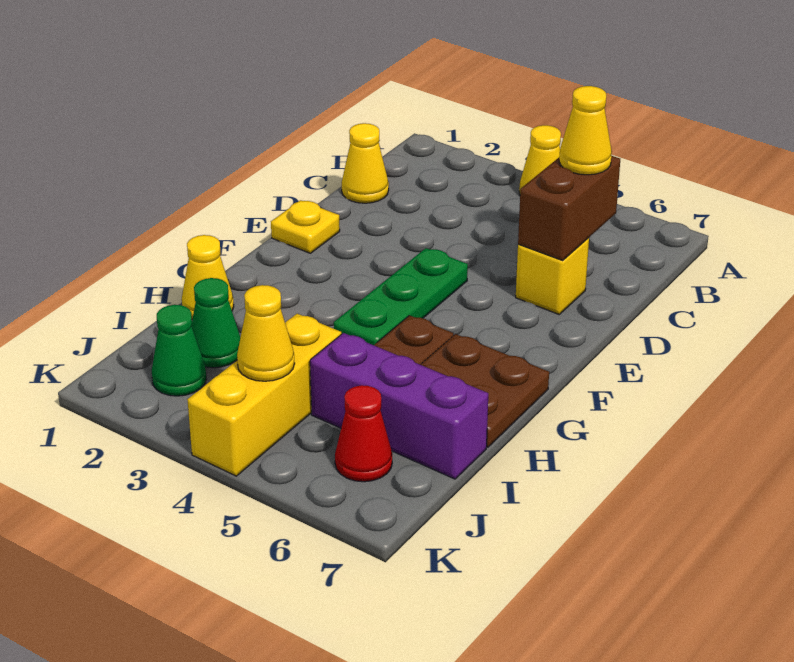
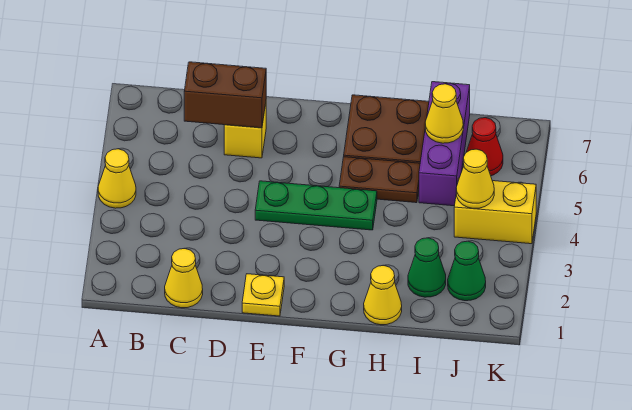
yellow cone C6 level 3 -> yellow cone I6 level 2
yellow brick I4:K4 level 1 -> yellow brick J4:K4 level 1

